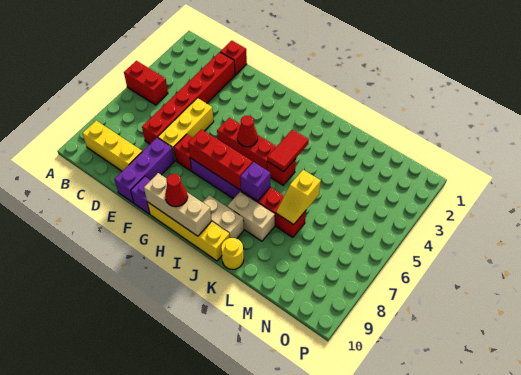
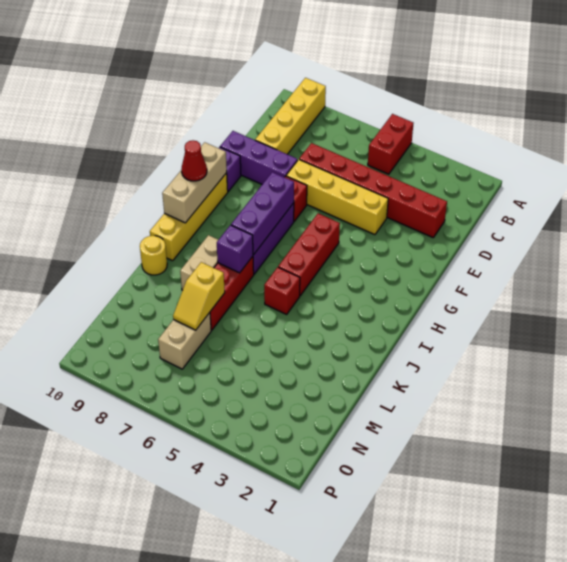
yellow brick B9:D9 level 1 -> yellow brick A9:D9 level 1
red brick D1 level 1 -> none
yellow brick E5:E7 level 1 -> yellow brick E4:E7 level 1
red brick G7:I7 level 2 -> purple brick G7:I7 level 2
red cone H5 level 2 -> none
tan brick I9:J9 level 1 -> tan brick M7:N7 level 1
red tile J4:J5 level 2 -> none
yellow slope L6:L7 level 2 top 6 -> yellow slope L7:M7 level 2 top L

